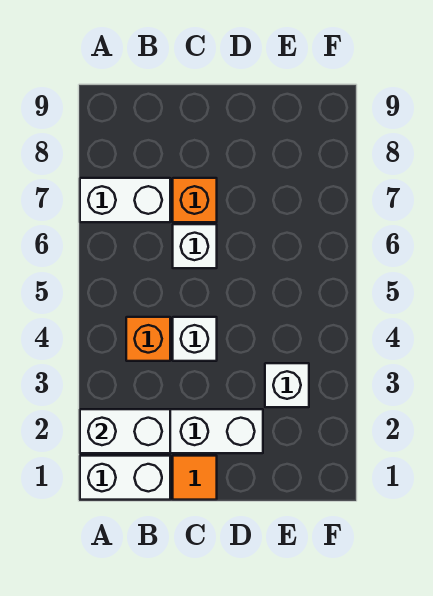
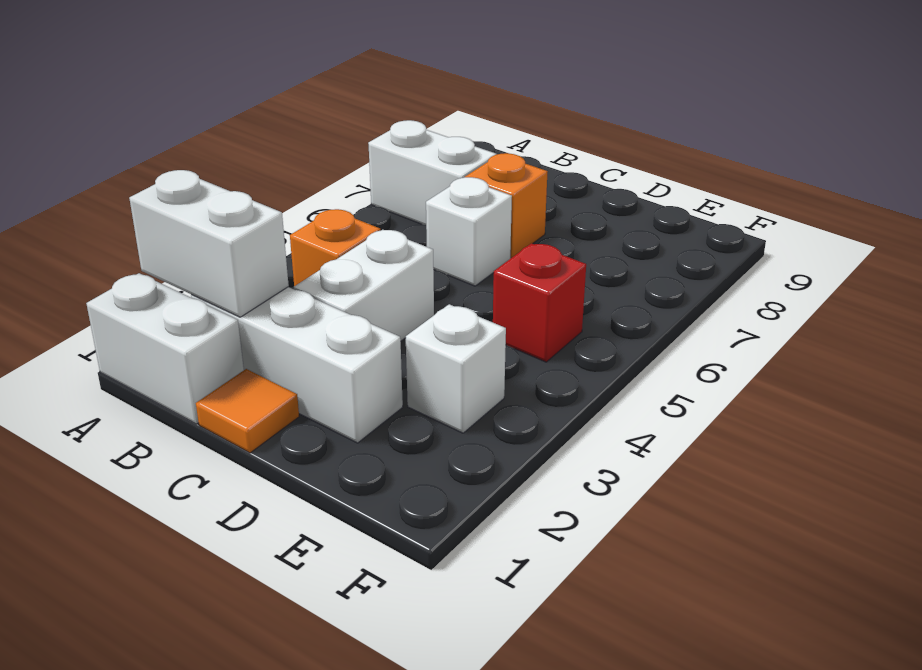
white brick C4 level 1 -> white brick C3:C4 level 1
none -> red brick E5 level 1

